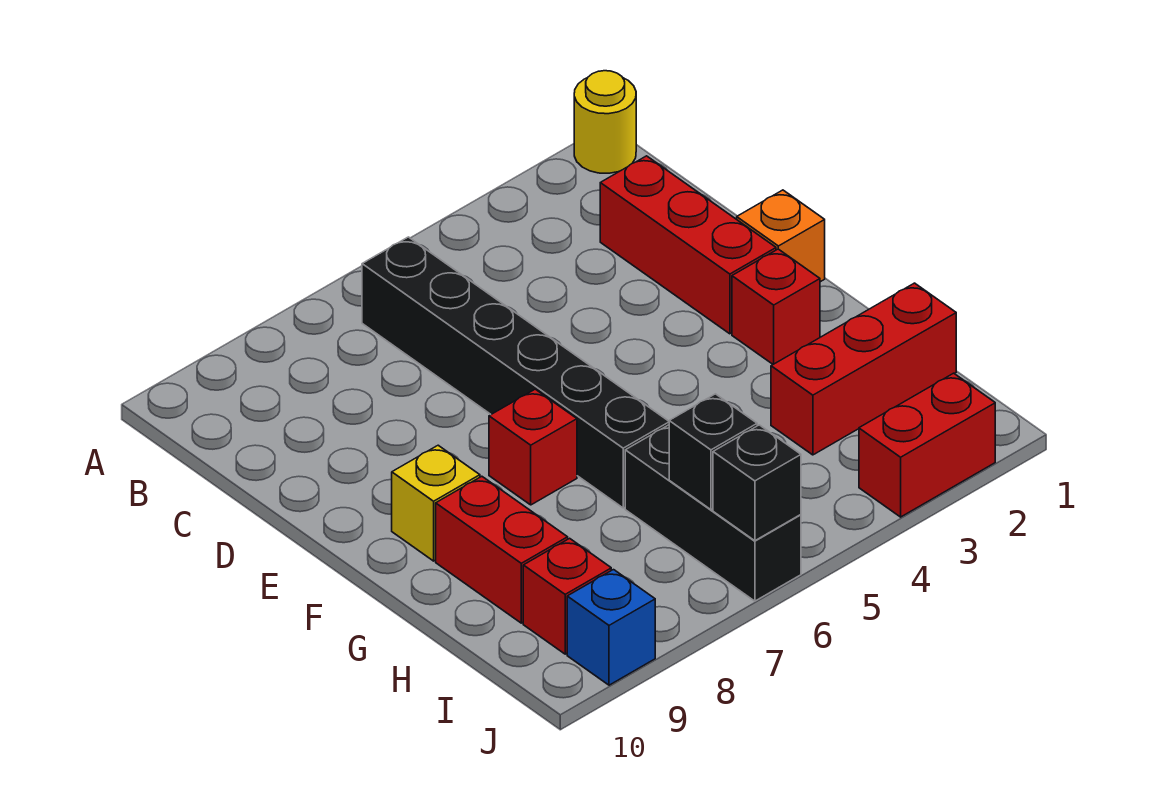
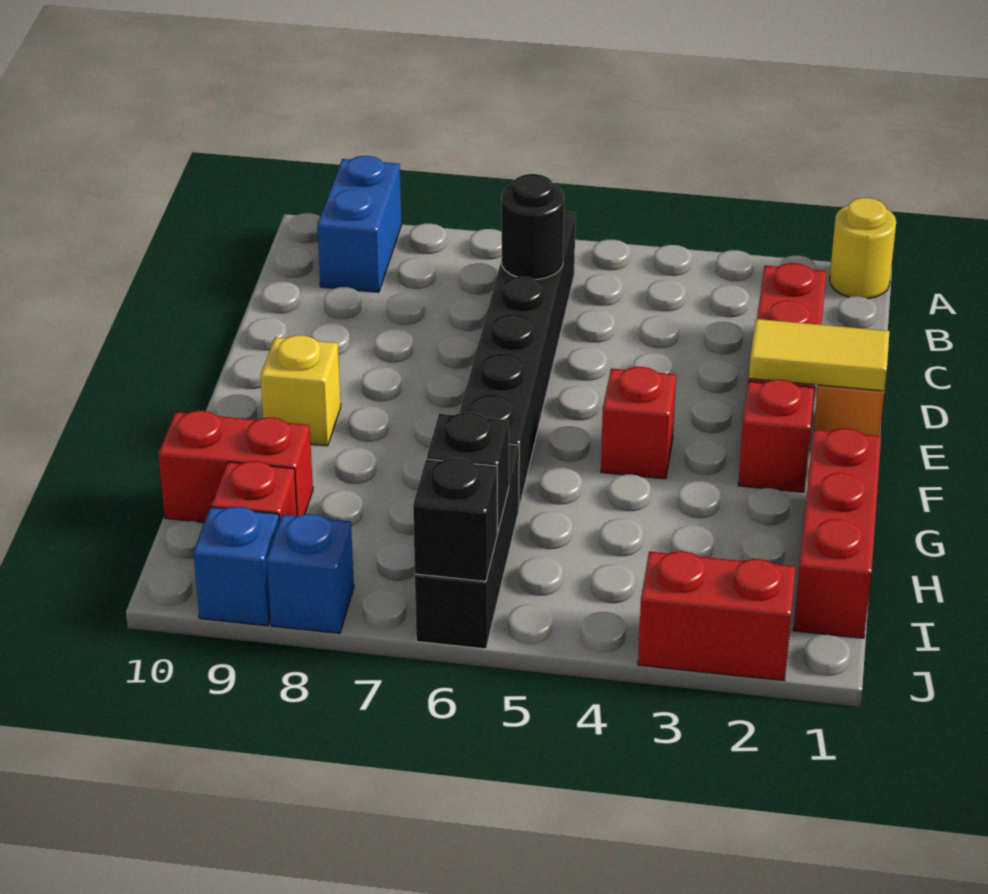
none -> blue brick A9:B9 level 1
none -> black round brick C6 level 2
none -> yellow tile E1:E2 level 2
red brick F7 level 1 -> red brick F4 level 1
red brick G9:H9 level 1 -> red brick H9:H10 level 1
red brick H1:H3 level 1 -> red brick G1:I1 level 1
none -> blue brick J8 level 1

